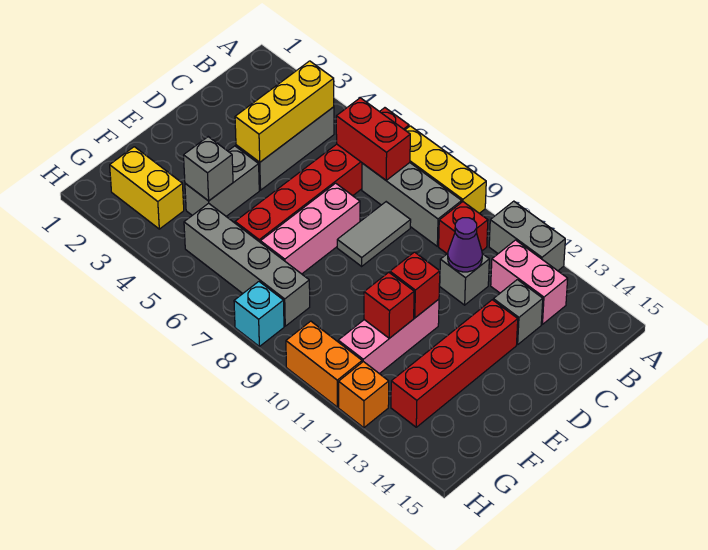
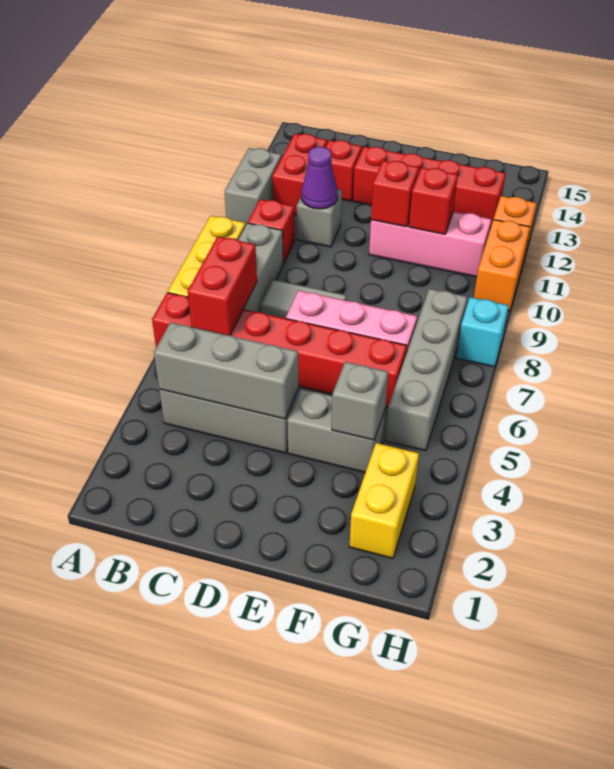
yellow brick B4:D4 level 2 -> grey brick B4:D4 level 2
pink brick B12:B13 level 1 -> red brick B12:B13 level 1
grey brick C13 level 1 -> red brick C13 level 1

